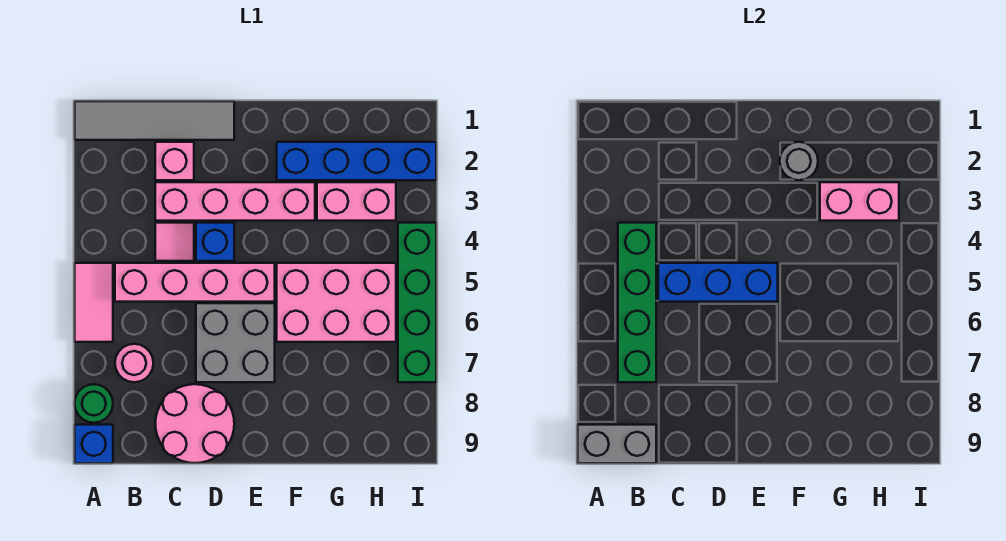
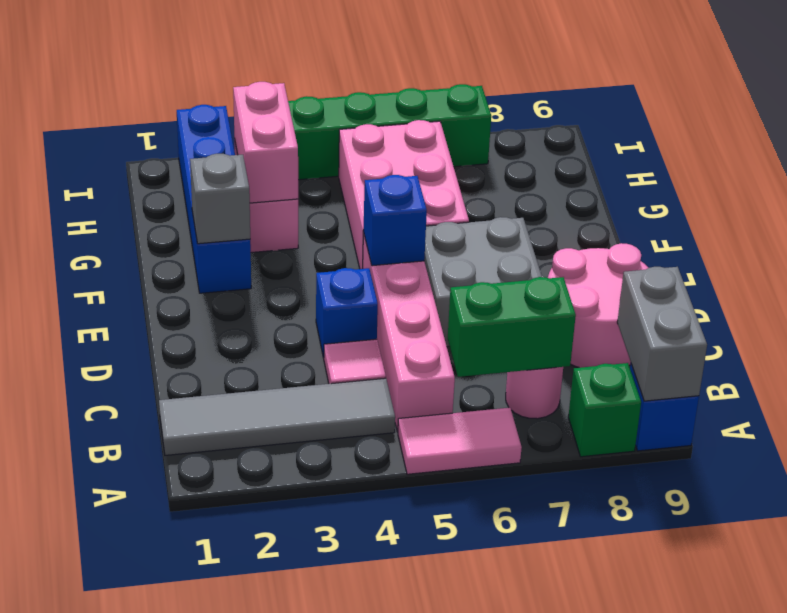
grey tile A1:D1 level 1 -> grey tile B1:B4 level 1
green round brick A8 level 1 -> green brick A8 level 1
green brick B4:B7 level 2 -> green brick B6:B7 level 2
pink brick C2 level 1 -> none
pink brick C3:F3 level 1 -> none
blue brick C5:E5 level 2 -> blue brick E5 level 2
grey round brick F2 level 2 -> grey brick F2 level 2

